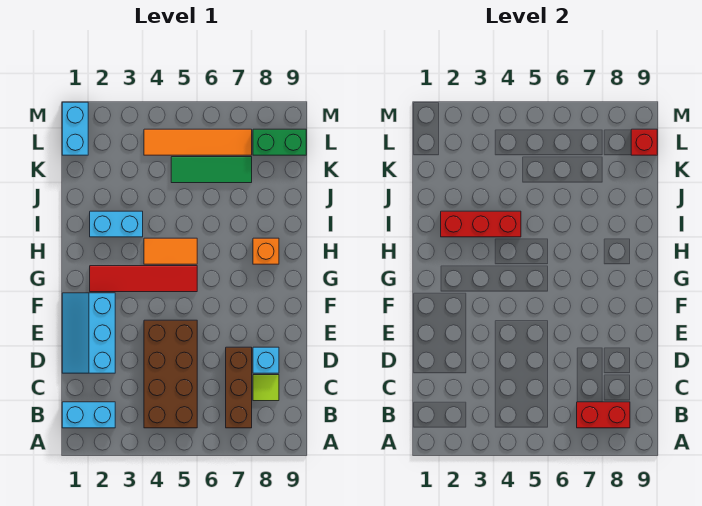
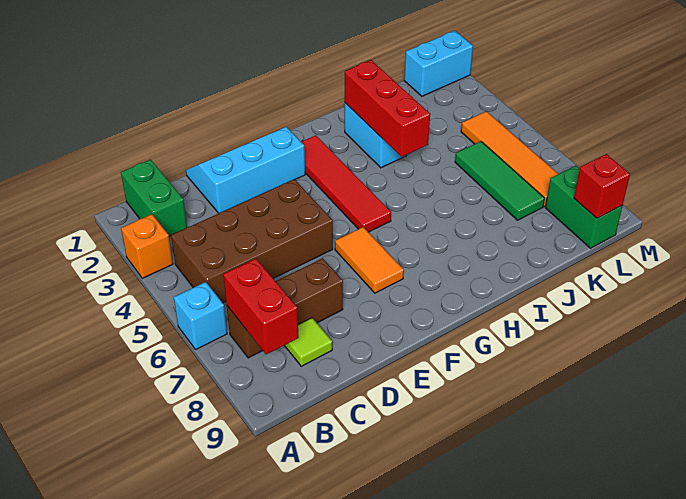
cyan brick B1:B2 level 1 -> green brick B1:B2 level 1
cyan brick D8 level 1 -> cyan brick A6 level 1
orange tile H4:H5 level 1 -> orange tile F6:F7 level 1
orange brick H8 level 1 -> orange brick A3 level 1

